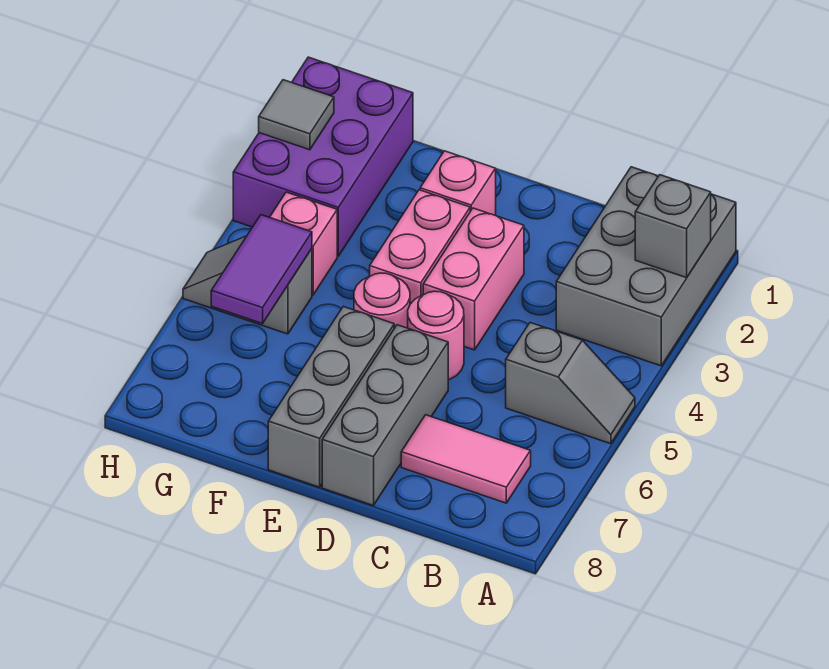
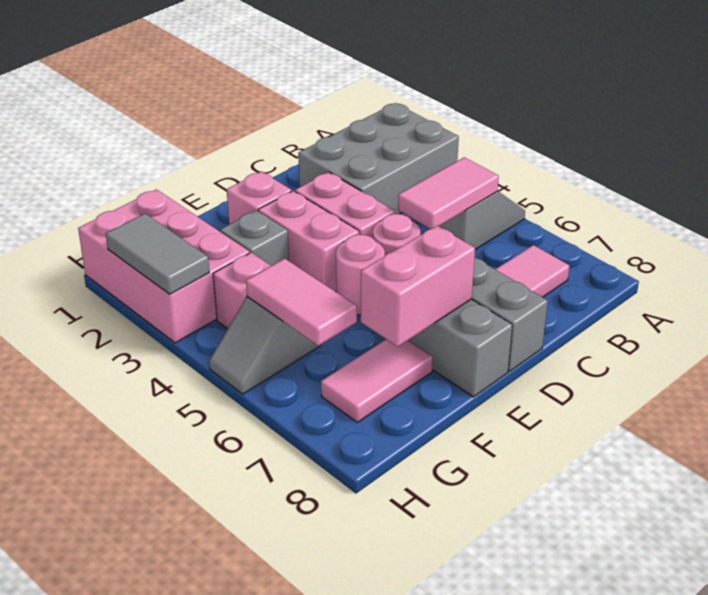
grey brick A1:B3 level 1 -> grey brick A2:C3 level 1
grey brick A2 level 2 -> grey brick F3 level 1
none -> pink tile B5:C5 level 2
none -> pink brick E7:F7 level 2
none -> pink tile F7:G7 level 1
purple brick G1:H3 level 1 -> pink brick G1:H3 level 1
purple tile G5:G6 level 2 -> pink tile G5:G6 level 2
grey tile H2 level 2 -> grey tile H2:H3 level 2

